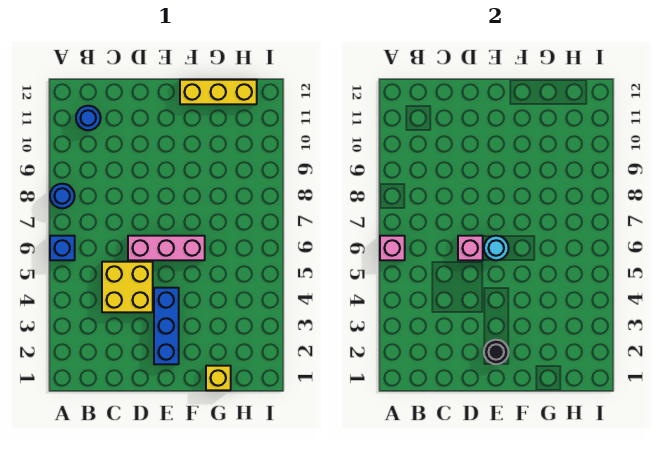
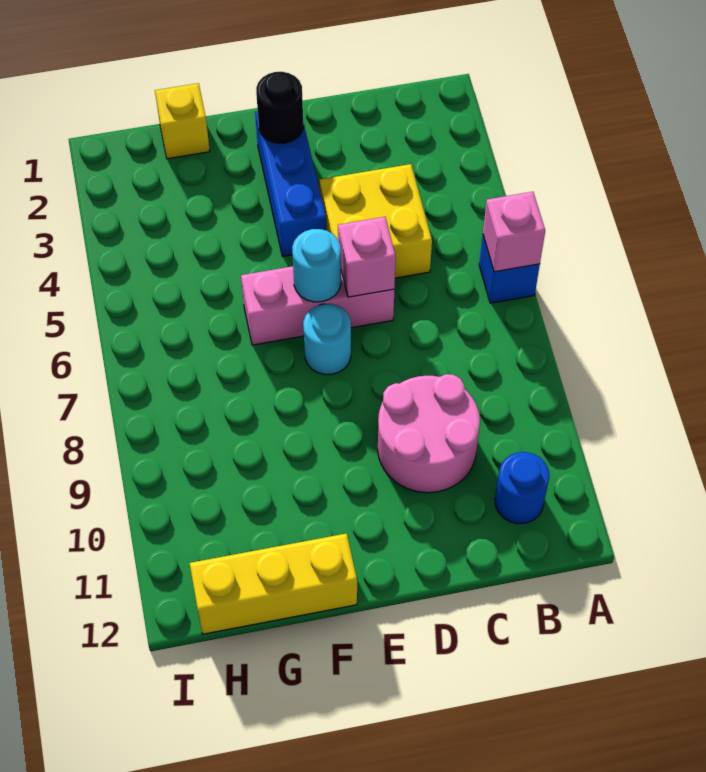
blue round brick A8 level 1 -> none
none -> pink round brick C9:D10 level 1
none -> cyan round brick E7 level 1

